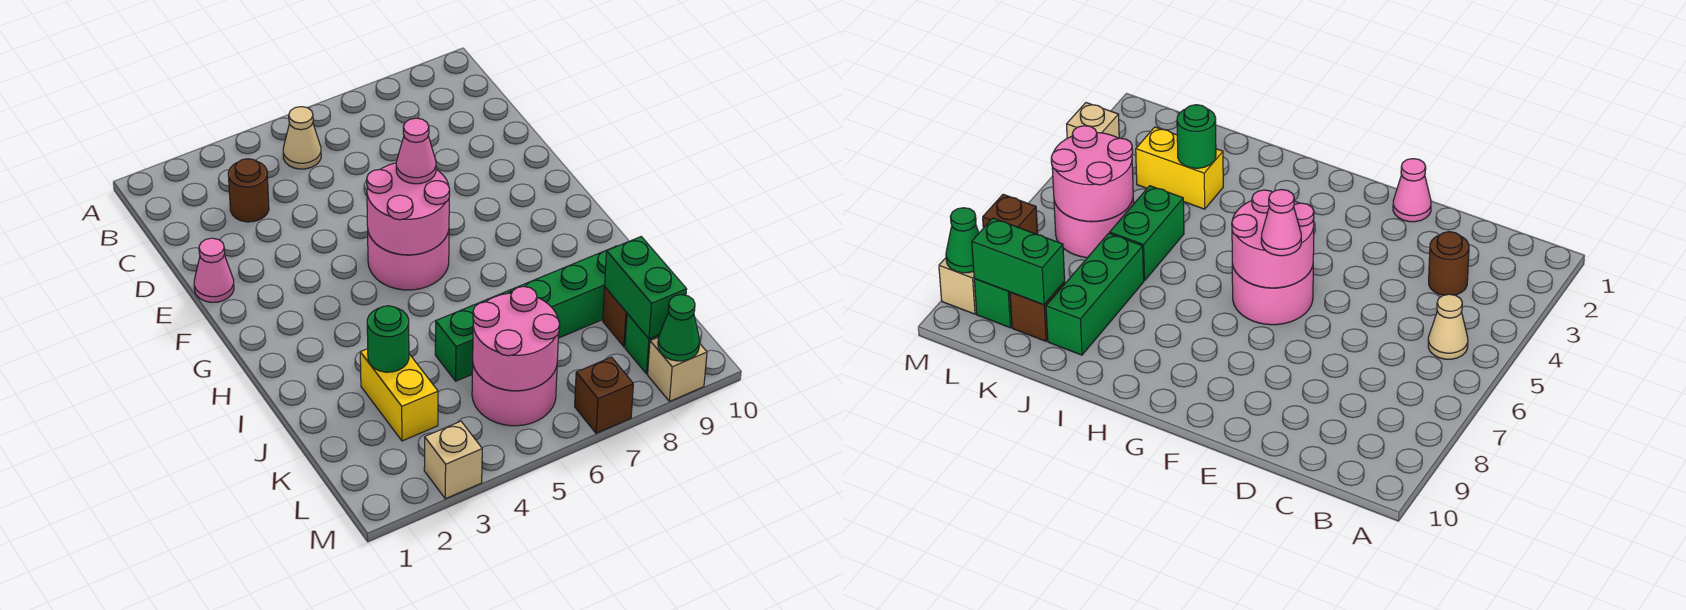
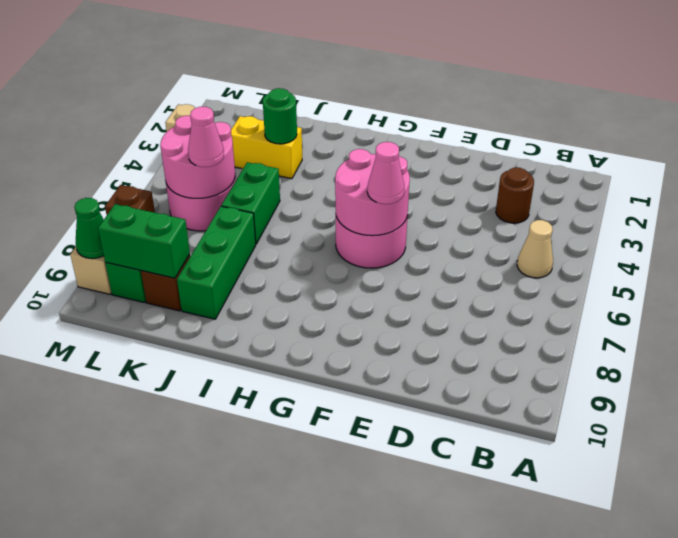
pink cone E1 level 1 -> pink cone K6 level 3

